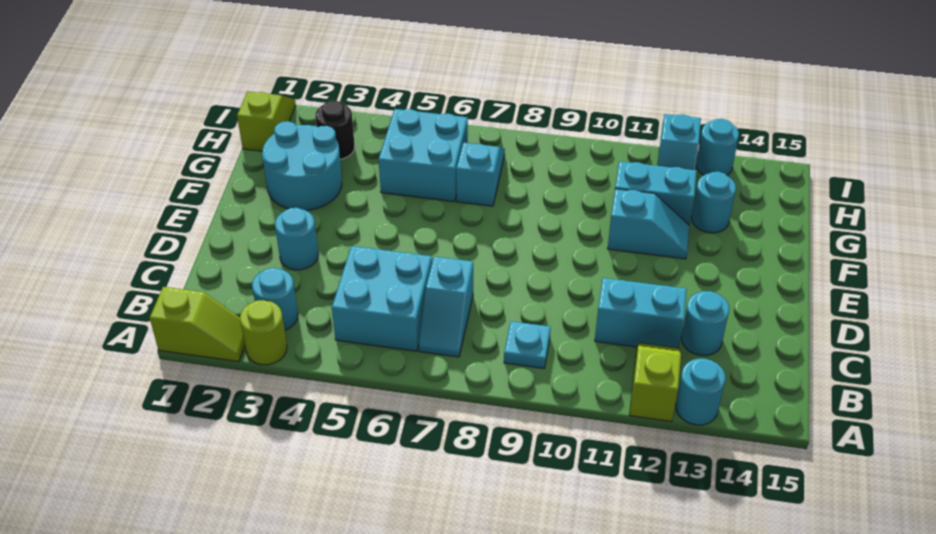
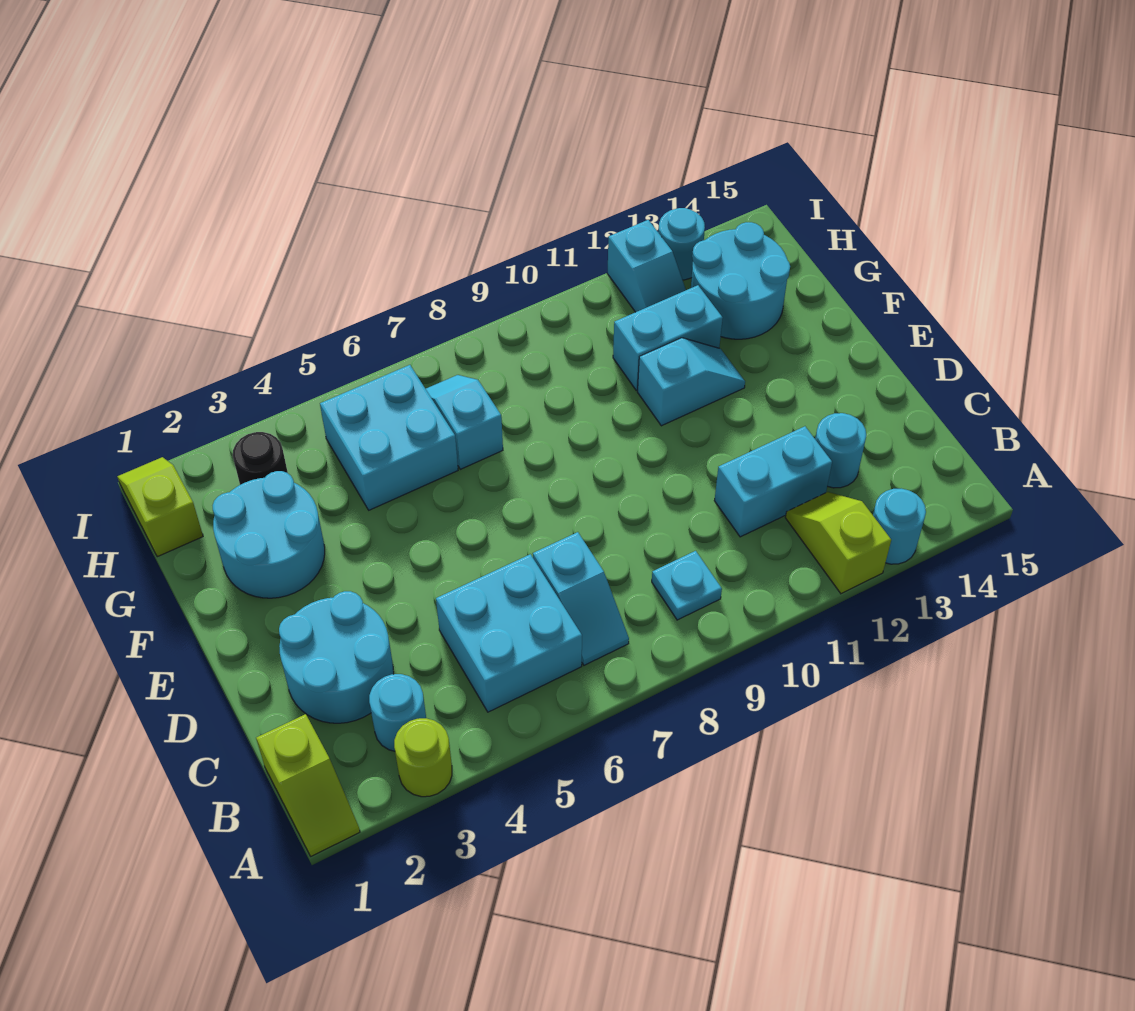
lime slope A1:A2 level 1 top 1 -> lime slope A1:B1 level 1 top B
cyan round brick D3 level 1 -> cyan round brick C2:D3 level 1
cyan round brick G13 level 1 -> cyan round brick G13:H14 level 1

